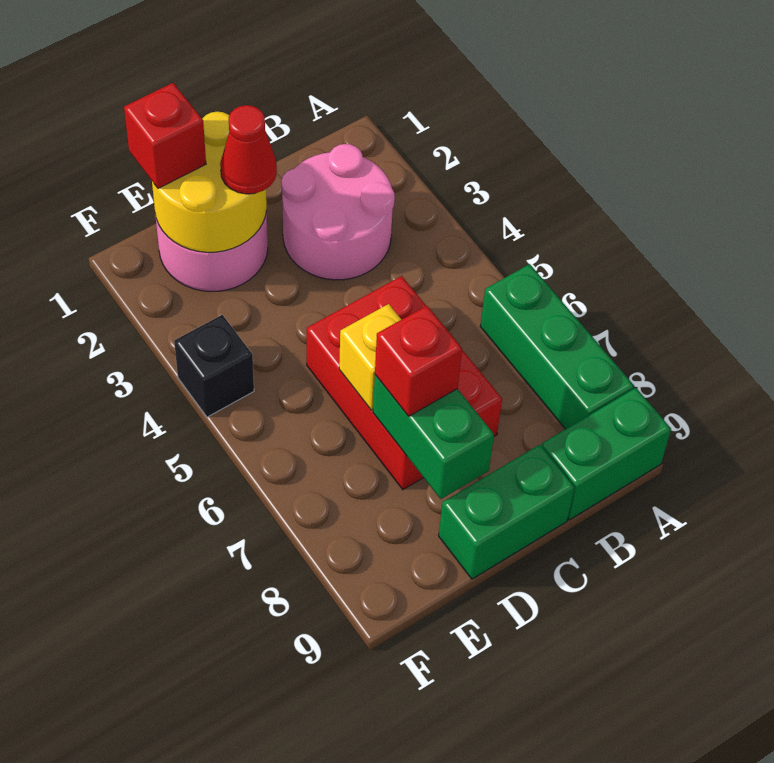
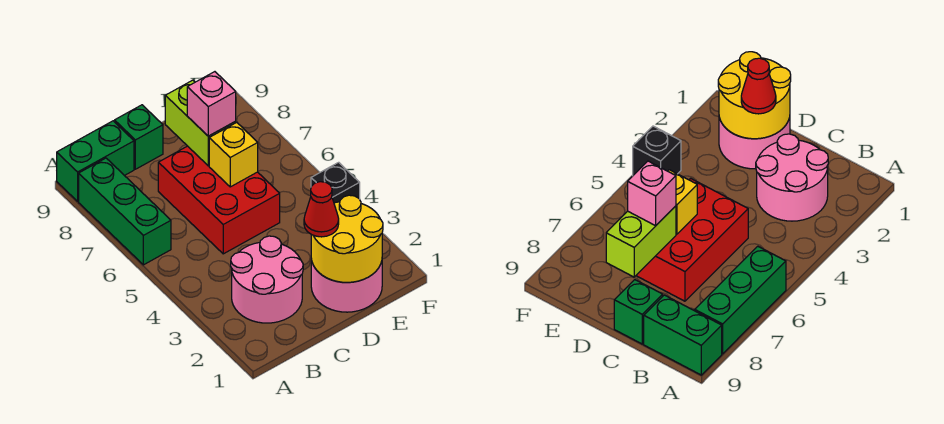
green brick C9:D9 level 1 -> green brick C9 level 1
green brick D7:D8 level 2 -> lime brick D7:D8 level 2
red brick D7 level 3 -> pink brick D7 level 3
red brick E1 level 3 -> none

